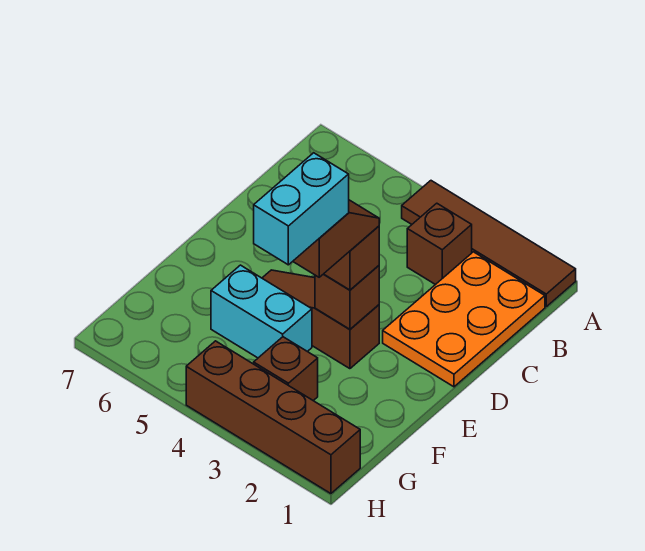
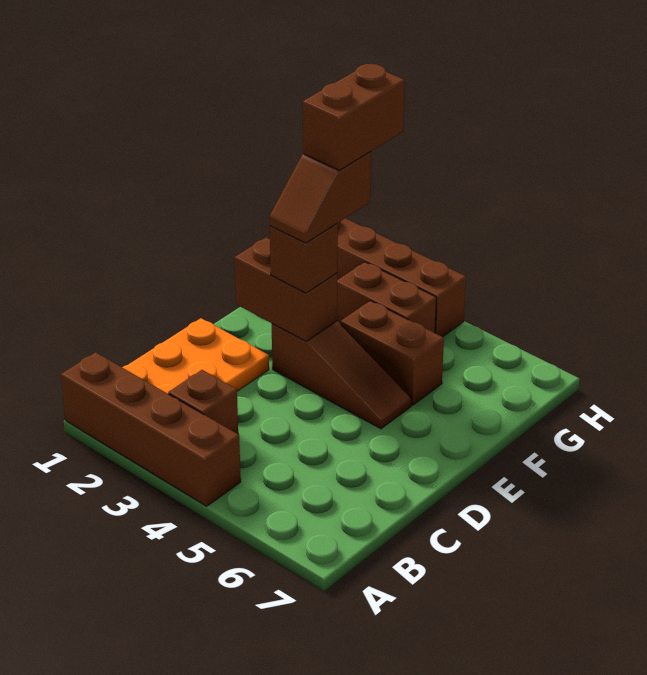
brown tile A1:A4 level 1 -> brown brick A1:A4 level 1
brown brick E3 level 2 -> brown brick E2:E3 level 2
cyan brick F3:G3 level 5 -> brown brick F3:G3 level 5
cyan brick F4:F5 level 1 -> brown brick F4:F5 level 1
brown brick G3 level 1 -> brown brick G3:G4 level 1

